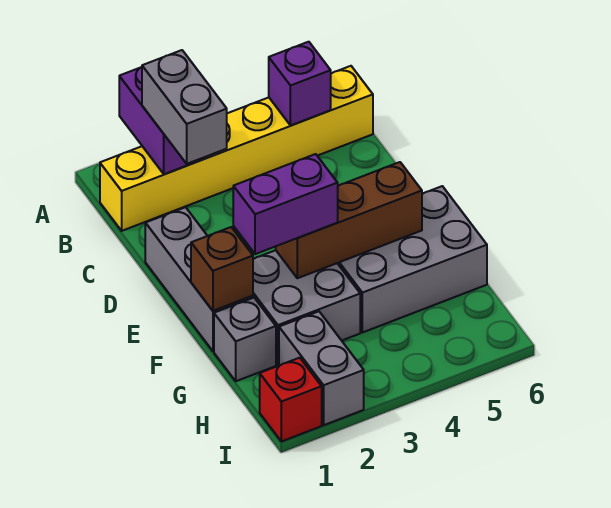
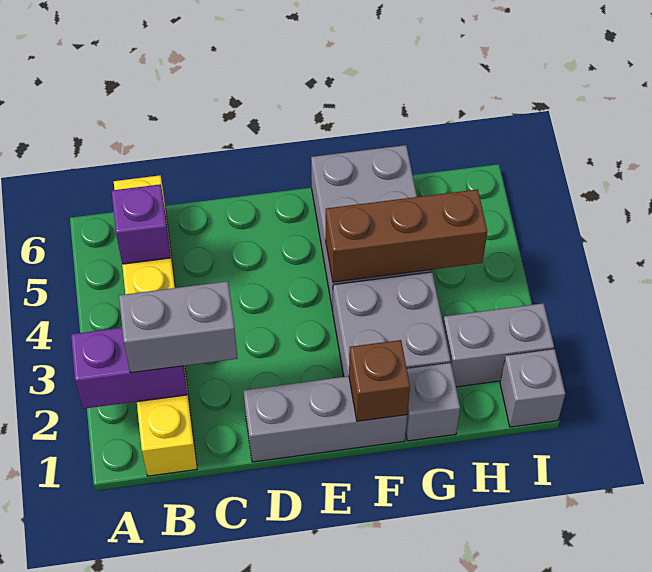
purple brick F2:F3 level 3 -> none
brown brick F3:F5 level 2 -> brown brick F4:H4 level 2
red brick I1 level 1 -> grey brick I1 level 1

